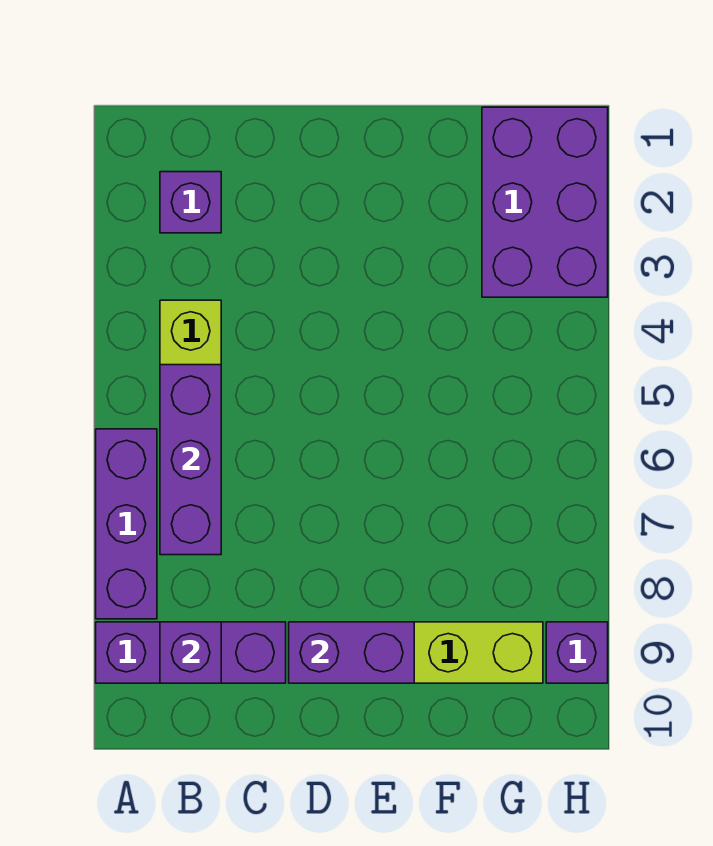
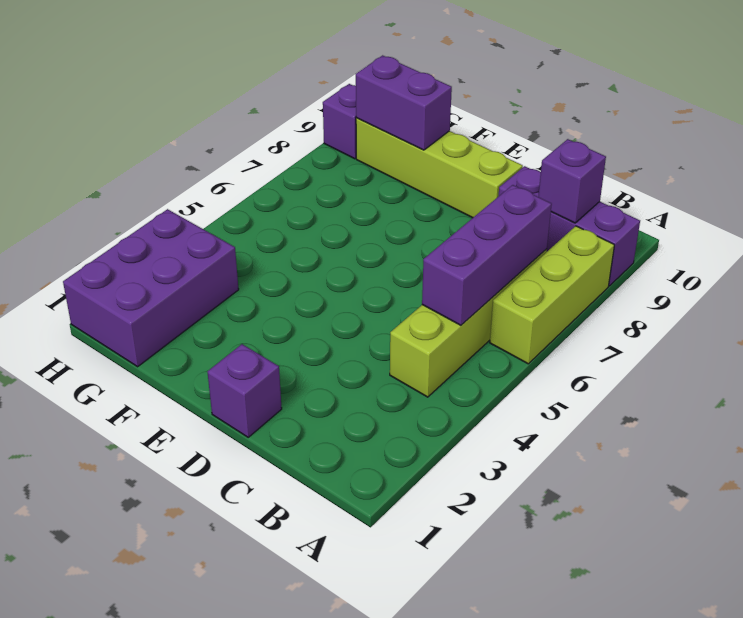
purple brick A6:A8 level 1 -> lime brick A6:A8 level 1
purple brick B2 level 1 -> purple brick D1 level 1
purple brick D9:E9 level 2 -> purple brick F9:G9 level 2

